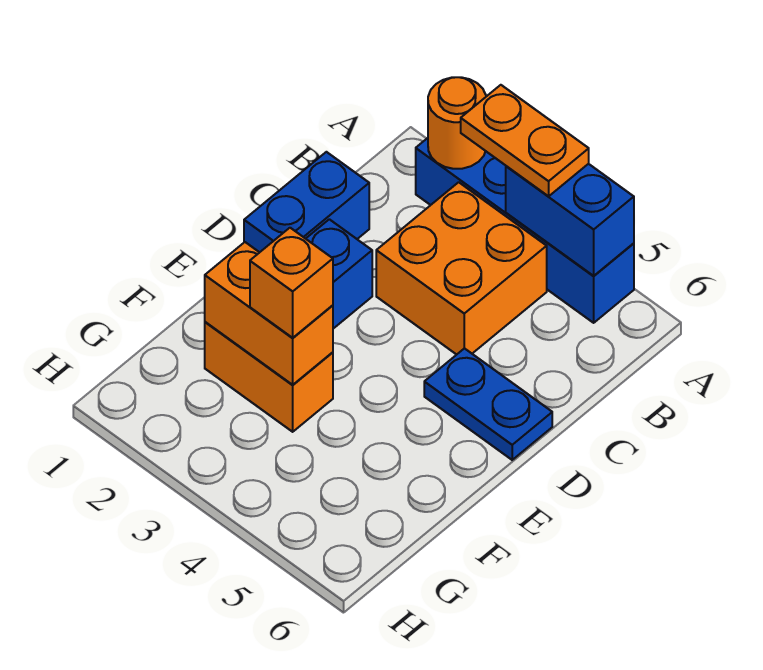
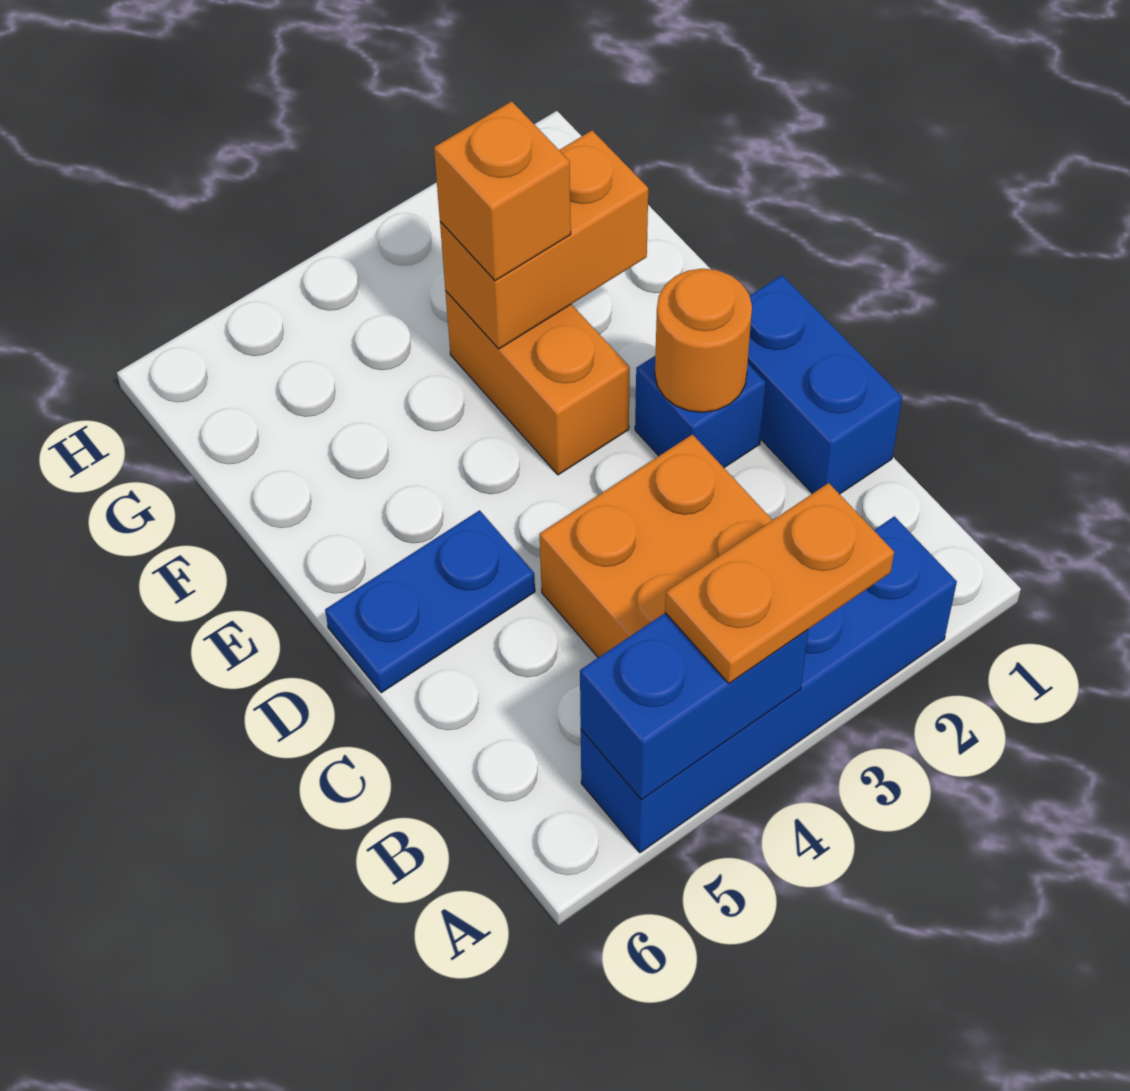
orange round brick A2 level 2 -> orange round brick D2 level 2
orange brick F2:F3 level 1 -> orange brick E3:F3 level 1

